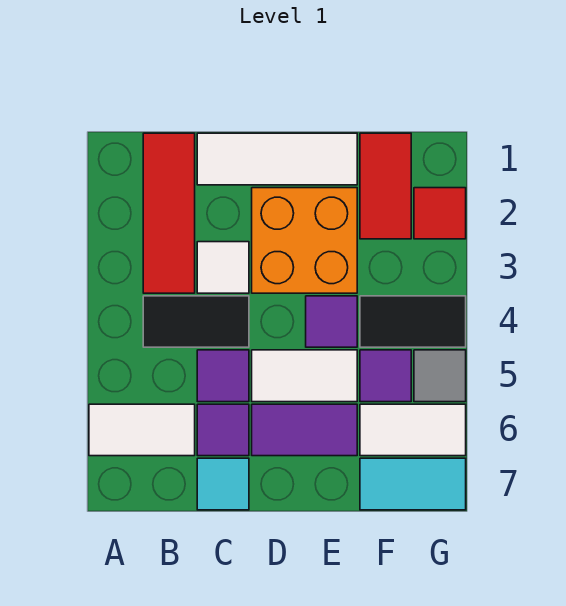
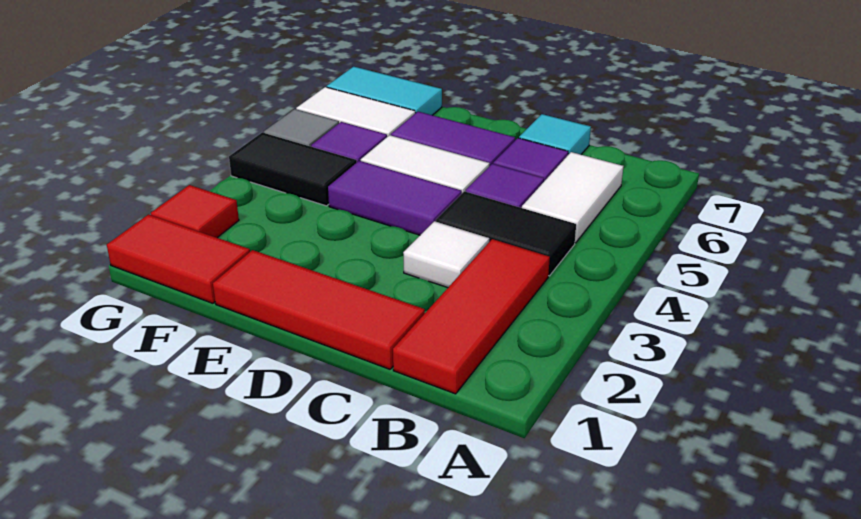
white tile A6:B6 level 1 -> white tile B5:B6 level 1
white tile C1:E1 level 1 -> red tile C1:E1 level 1
orange brick D2:E3 level 1 -> none
purple tile E4 level 1 -> purple tile D4:E4 level 1
red tile F1:F2 level 1 -> red tile F1:G1 level 1

